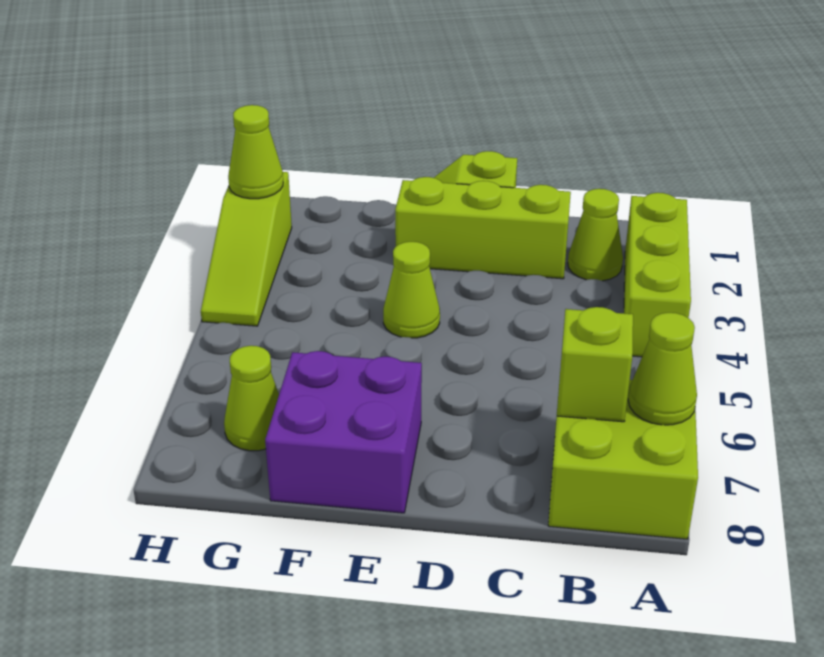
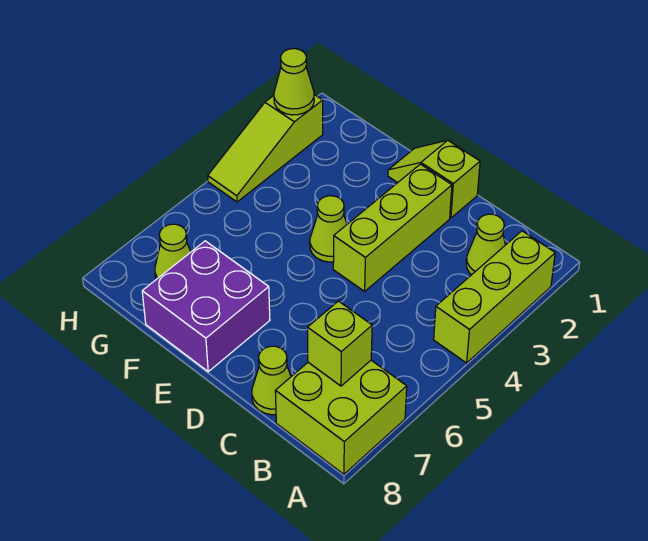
lime cone A7 level 2 -> lime cone C8 level 1
lime brick C2:E2 level 1 -> lime brick D2:D4 level 1

